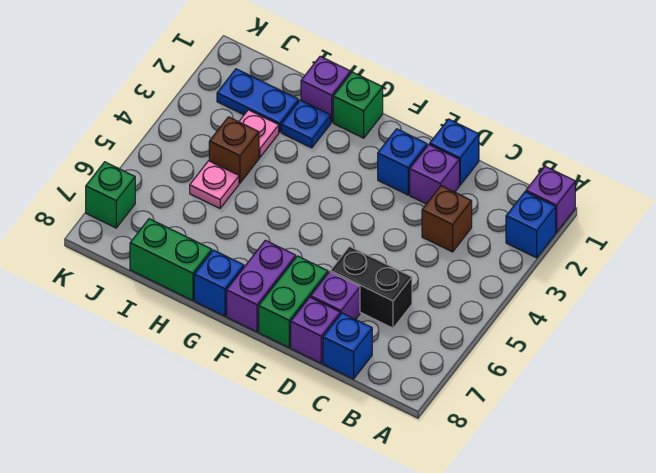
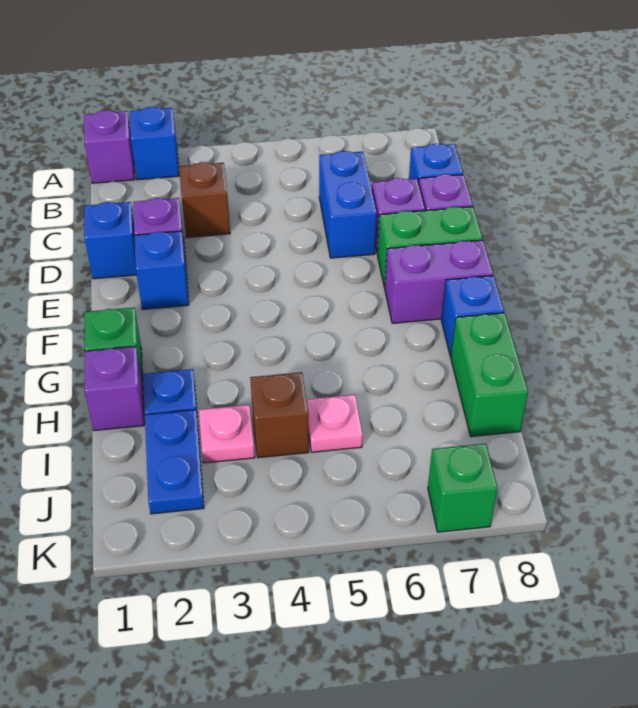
black brick C6:D6 level 1 -> blue brick C6:D6 level 1

